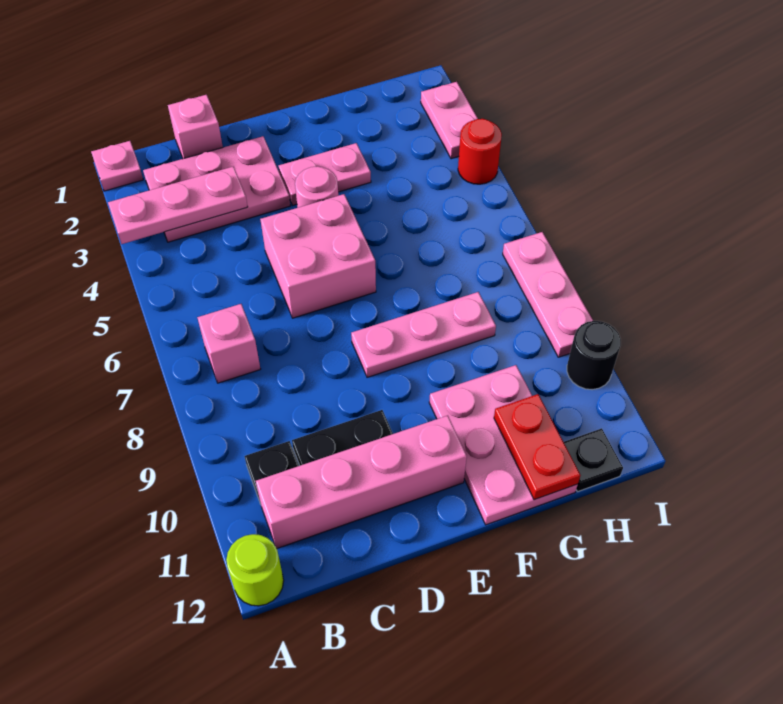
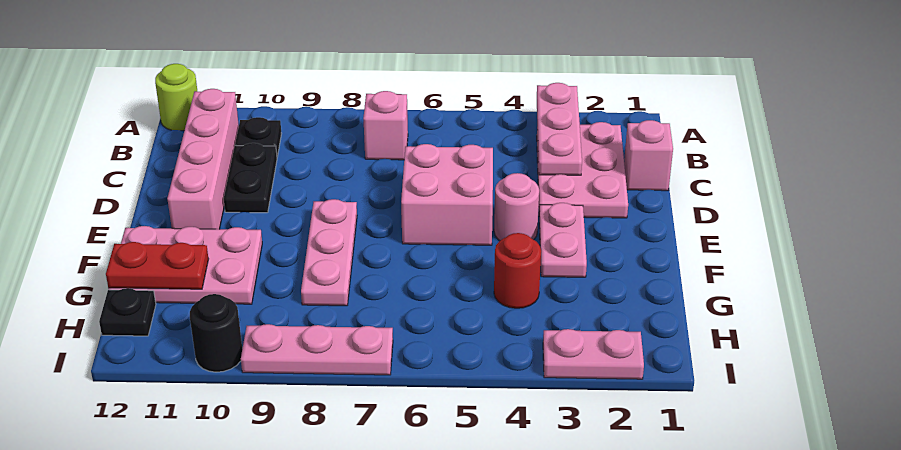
pink plate A1 level 1 -> none
red round brick I4 level 1 -> red round brick G4 level 1

